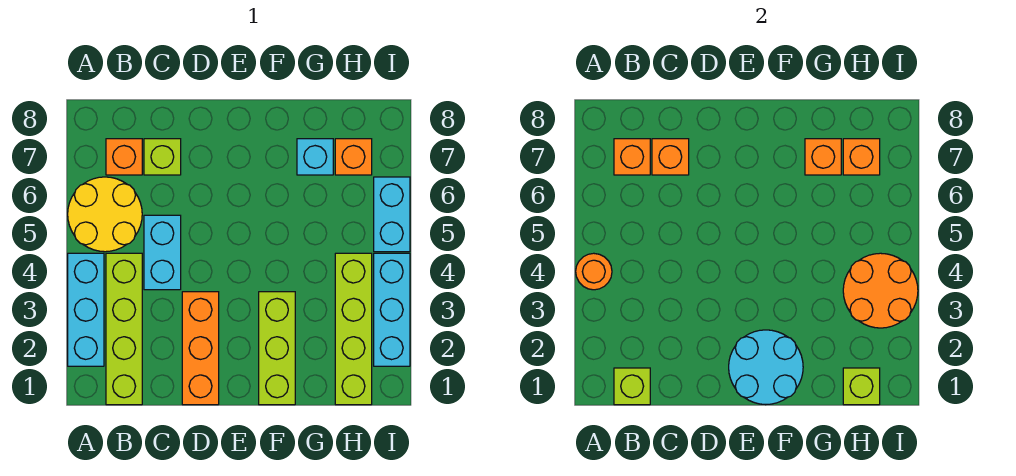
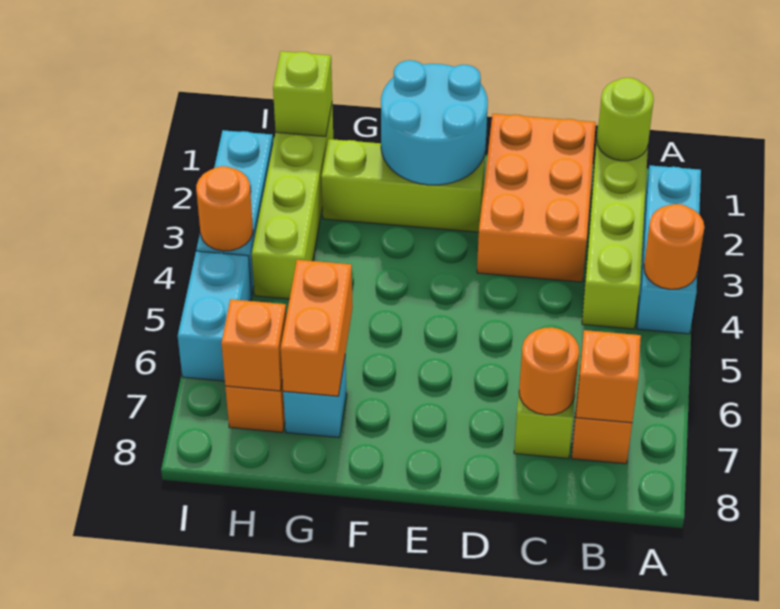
yellow round brick A5:B6 level 1 -> none
lime brick B1 level 2 -> lime round brick B1 level 2
cyan brick C4:C5 level 1 -> none
orange brick C7 level 2 -> orange round brick C7 level 2
orange brick D1:D3 level 1 -> orange brick C1:D3 level 1
lime brick F1:F3 level 1 -> lime brick E2:G2 level 1
orange brick G7 level 2 -> orange brick G6:G7 level 2
orange round brick H3:I4 level 2 -> orange round brick I4 level 2

